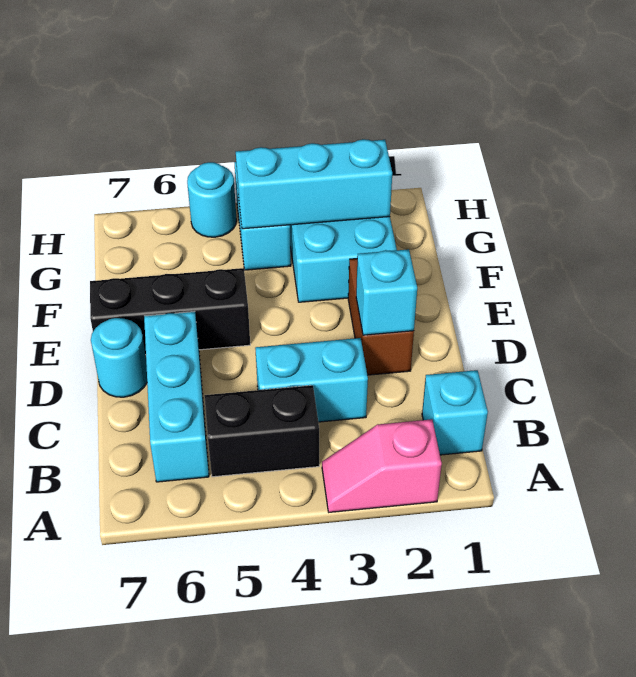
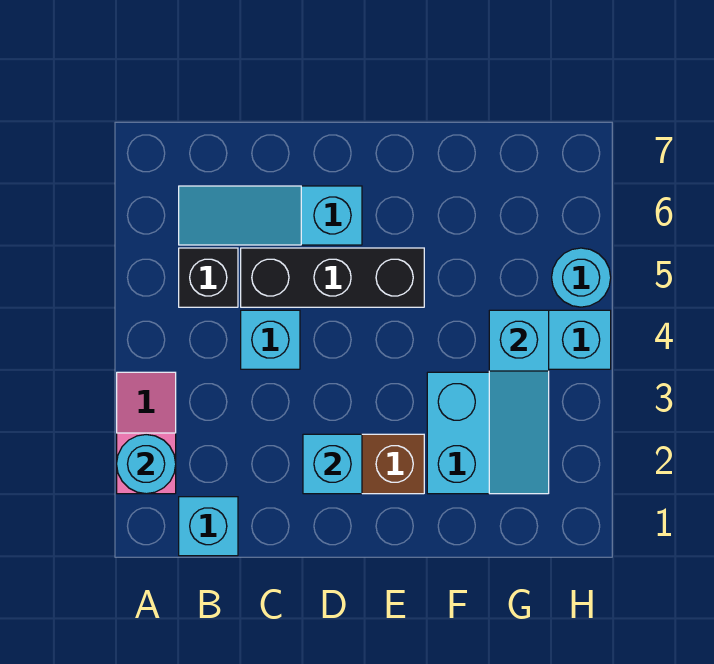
black brick B4:B5 level 1 -> black brick B5 level 1
cyan brick B6:D6 level 1 -> cyan slope B6:D6 level 1 top D
cyan brick C3:C4 level 1 -> cyan brick C4 level 1
cyan round brick D7 level 1 -> cyan round brick A2 level 2
black brick E5:E7 level 1 -> black brick C5:E5 level 1
cyan brick G2:G4 level 2 -> cyan slope G2:G4 level 2 top 4

